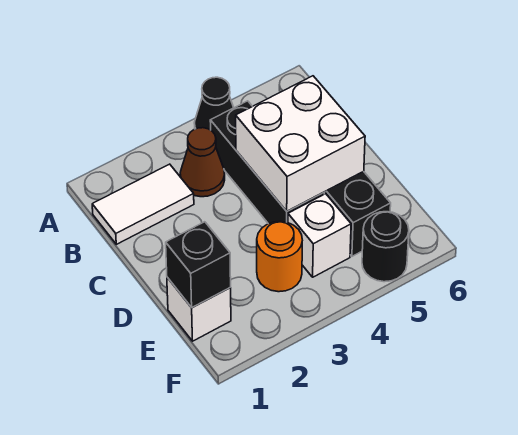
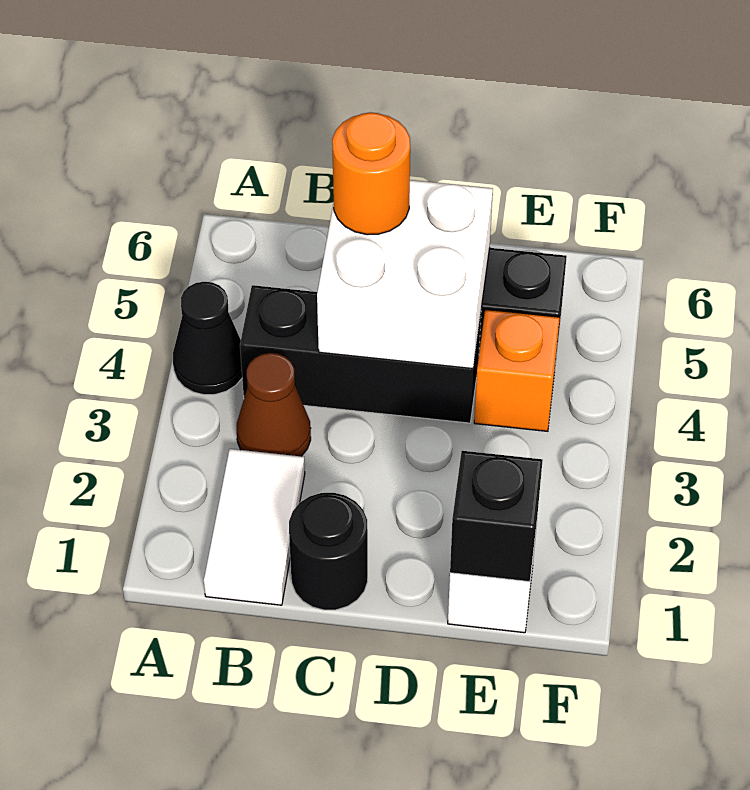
orange round brick E3 level 1 -> orange round brick C5 level 3
white brick E4 level 1 -> orange brick E4 level 1
black round brick F5 level 1 -> black round brick C1 level 1

